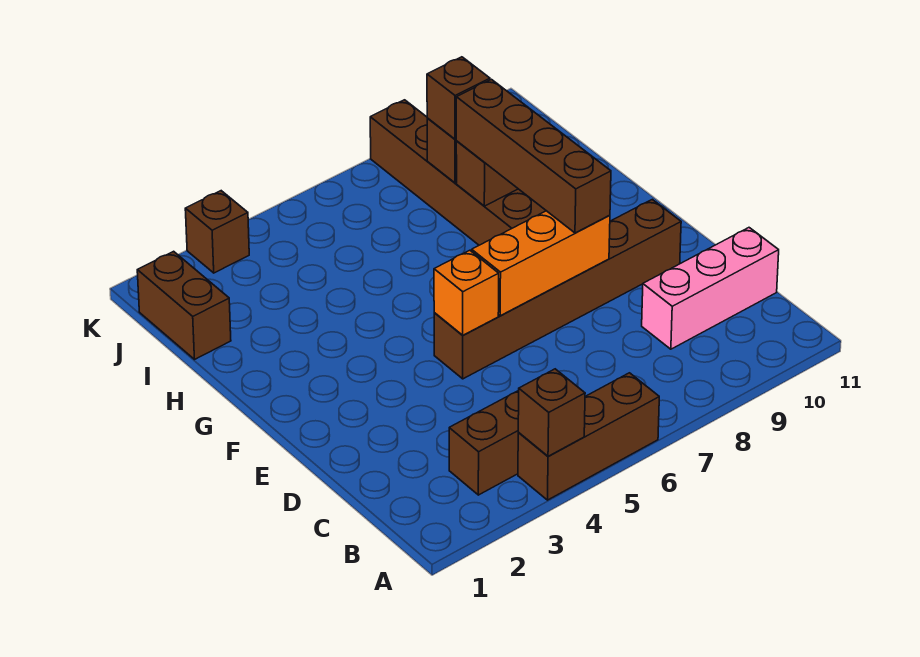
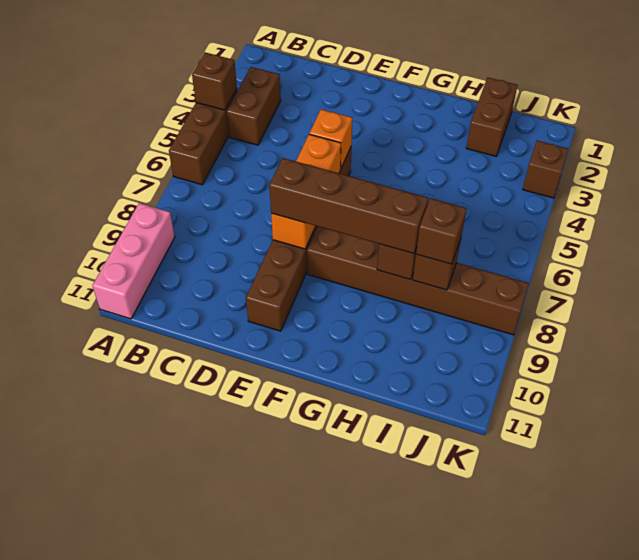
pink brick C9:C11 level 1 -> pink brick A9:A11 level 1
brown brick I1:J1 level 1 -> brown brick I1:I2 level 1

